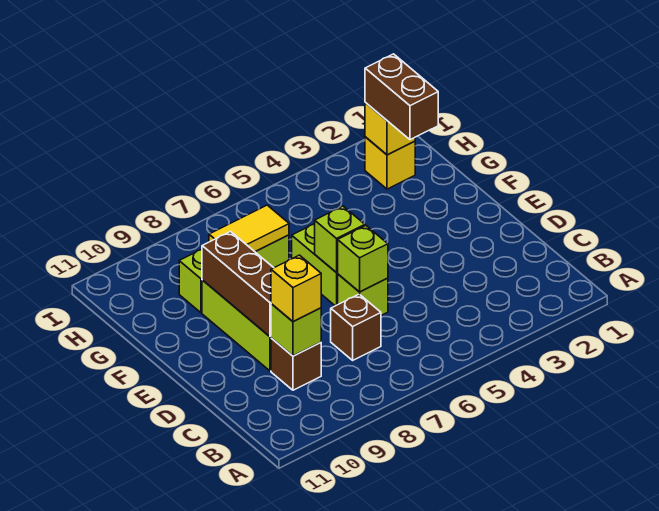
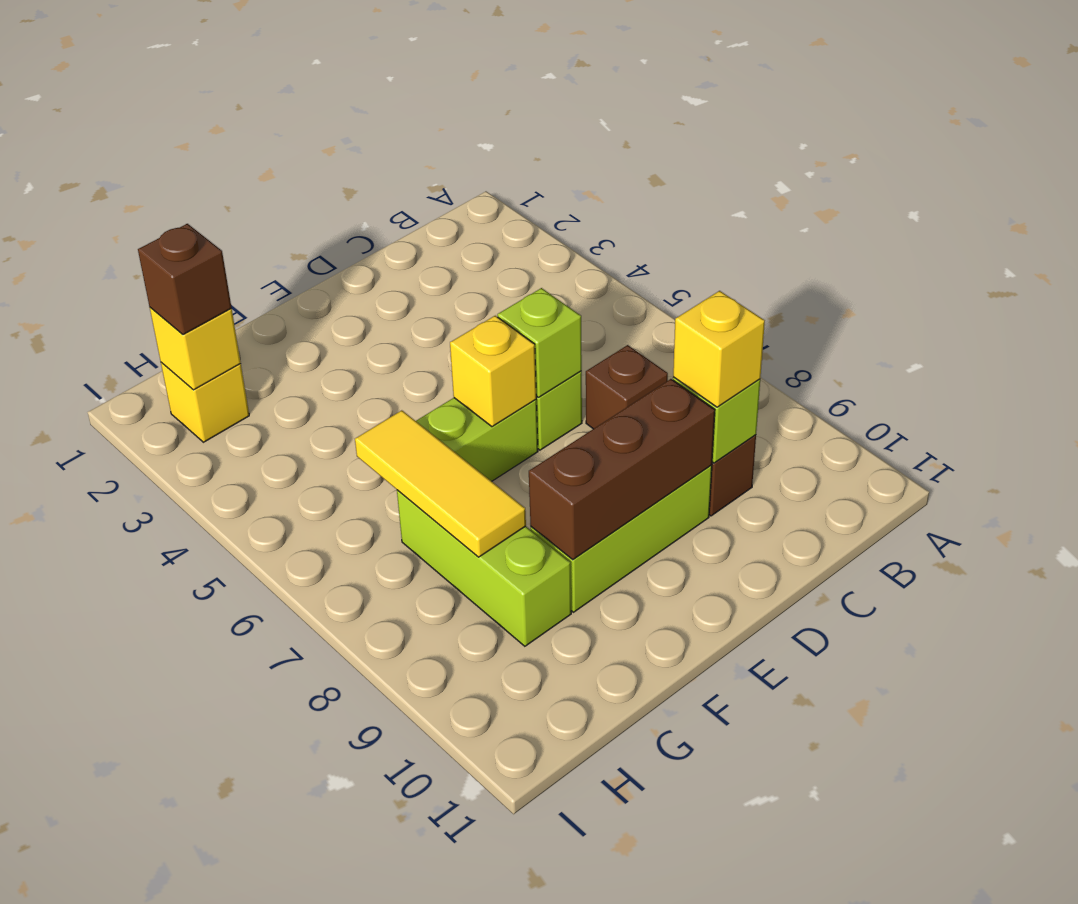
lime brick E6 level 2 -> yellow brick E6 level 2
brown brick G2:H2 level 3 -> brown brick H2 level 3
yellow tile G7:G8 level 2 -> yellow tile G6:G8 level 2

